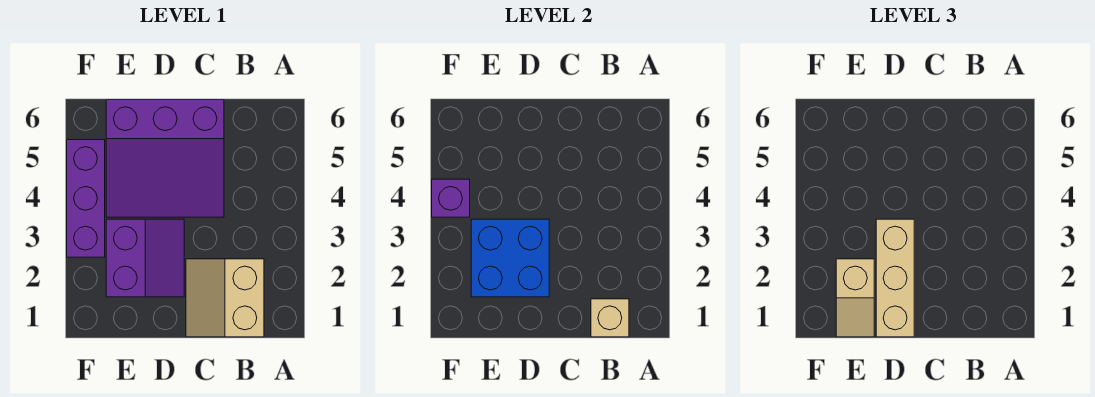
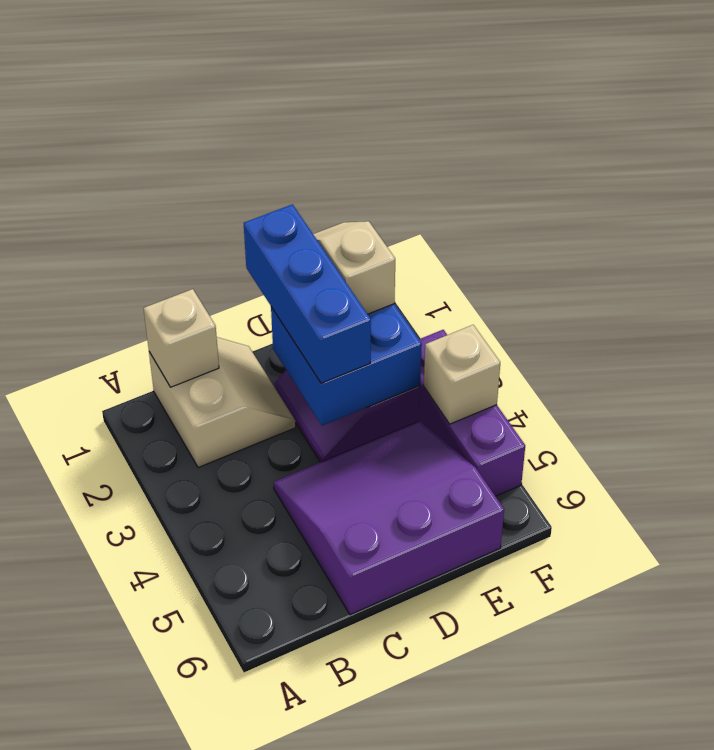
tan brick D1:D3 level 3 -> blue brick D1:D3 level 3
purple brick F4 level 2 -> tan brick F4 level 2

